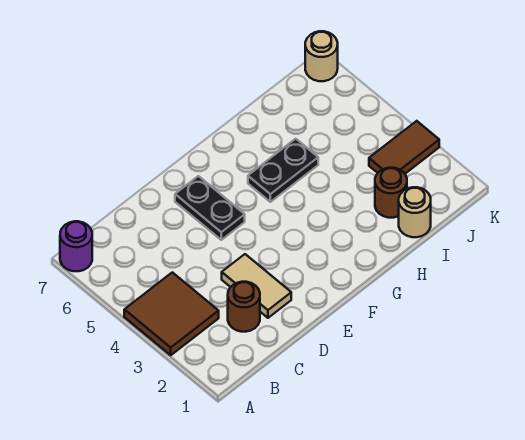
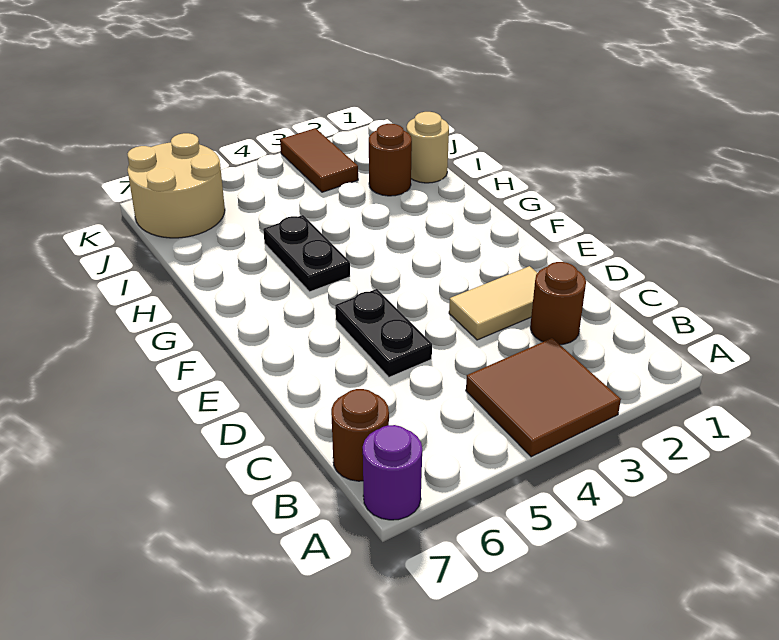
none -> brown round brick B7 level 1
black plate E5:E6 level 1 -> black plate D5:E5 level 1
tan round brick K7 level 1 -> tan round brick J6:K7 level 1

